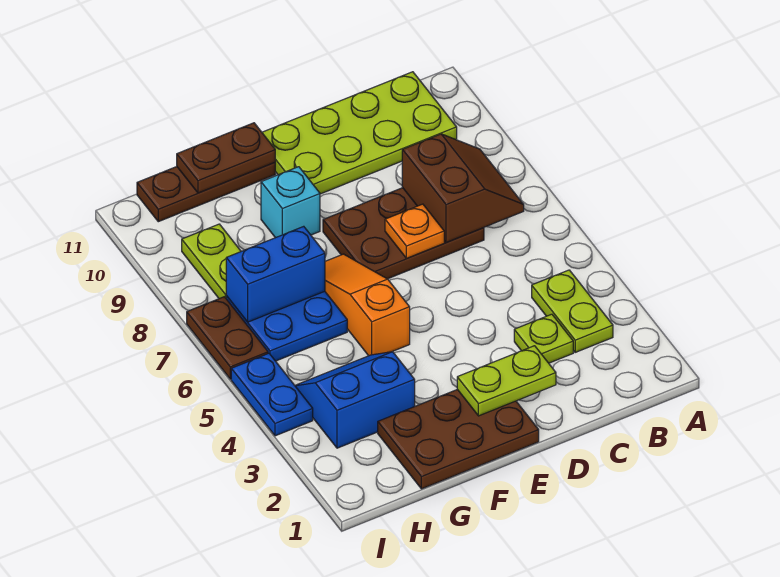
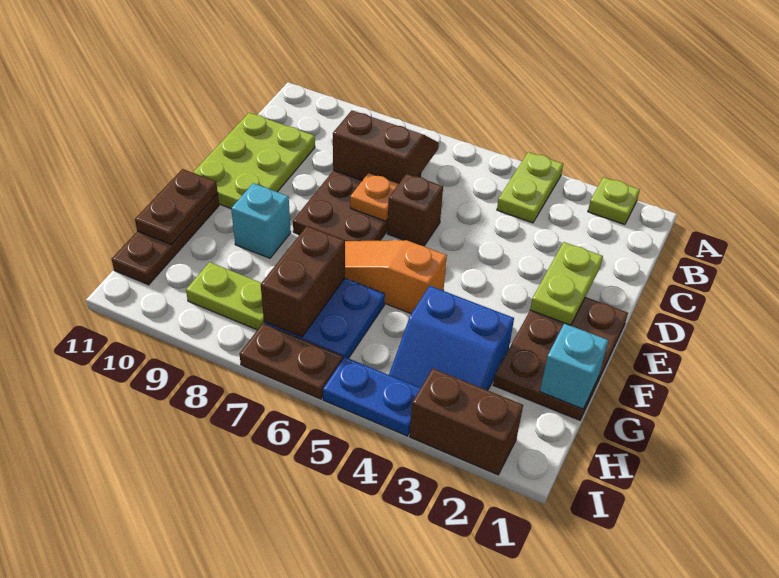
lime plate B3:B4 level 1 -> lime plate A4:B4 level 1
lime plate B10:E11 level 1 -> lime plate C10:E11 level 1
lime plate C3 level 1 -> lime plate A2 level 1
none -> brown brick D6 level 1
none -> cyan brick G1 level 2
blue slope G3:H4 level 1 top 3 -> blue slope G3:H4 level 1 top G
blue brick G7:H7 level 2 -> brown brick G7:H7 level 2
none -> brown brick I2:I3 level 1

